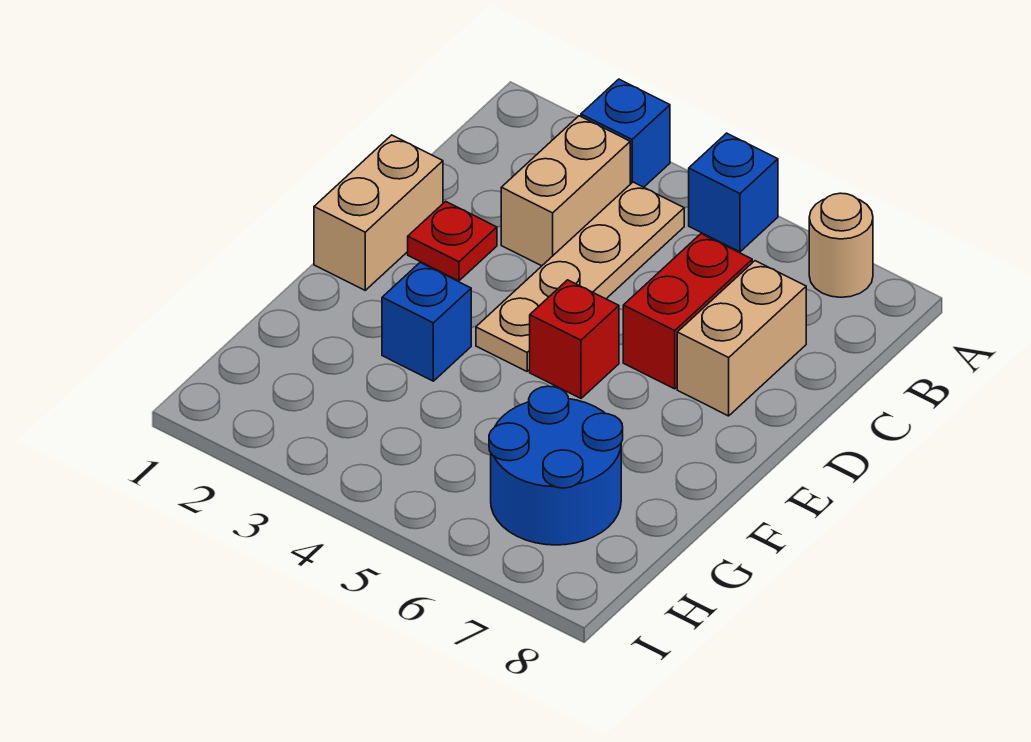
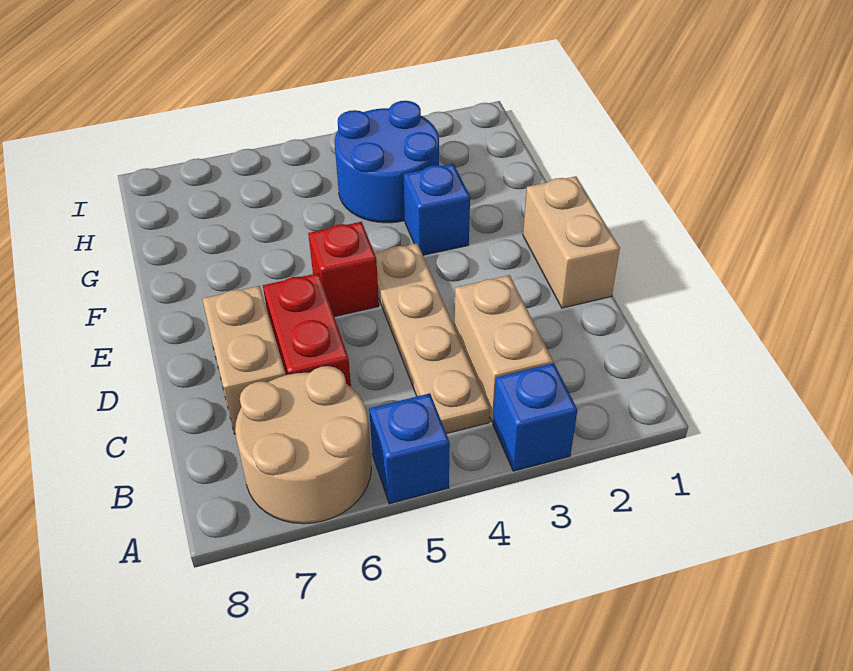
tan round brick A7 level 1 -> tan round brick A6:B7 level 1
red plate D2 level 1 -> none
blue round brick G6:H7 level 1 -> blue round brick G3:H4 level 1

